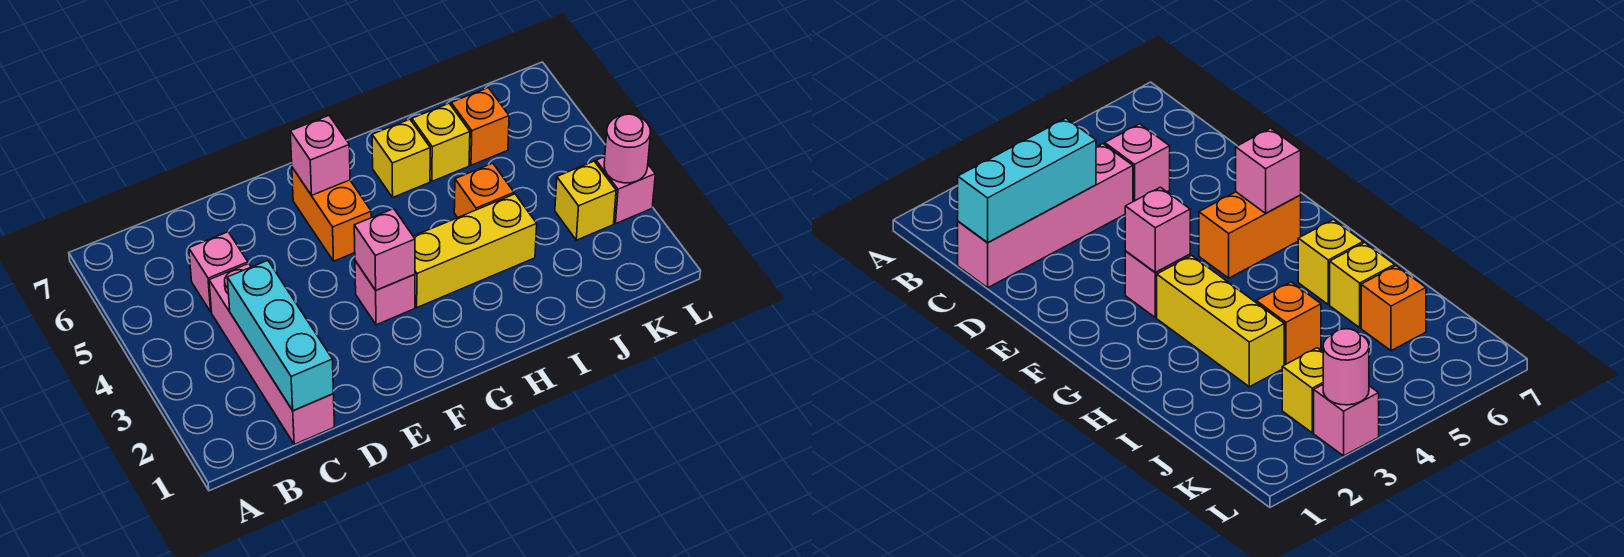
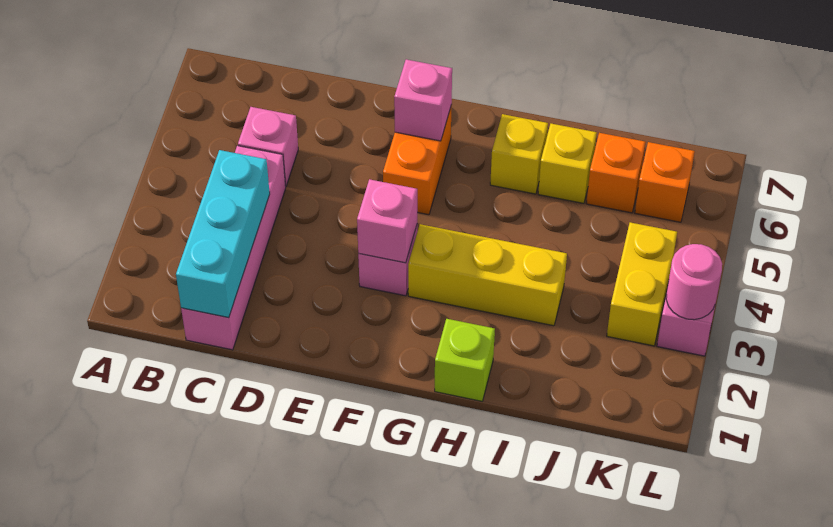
none -> lime brick H1 level 1
orange brick I4 level 1 -> orange brick K6 level 1
yellow brick K3 level 1 -> yellow brick K3:K4 level 1

